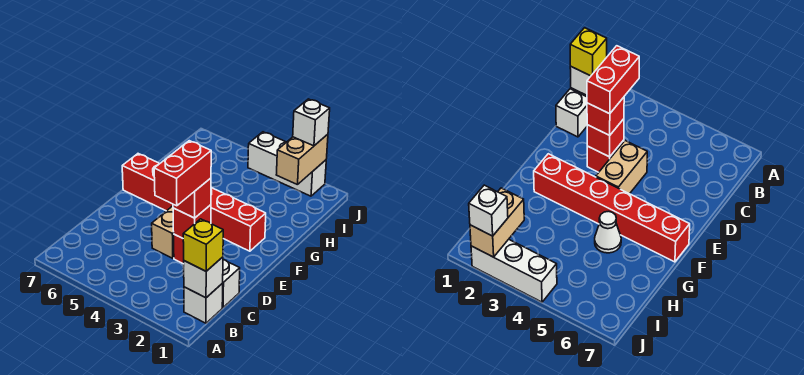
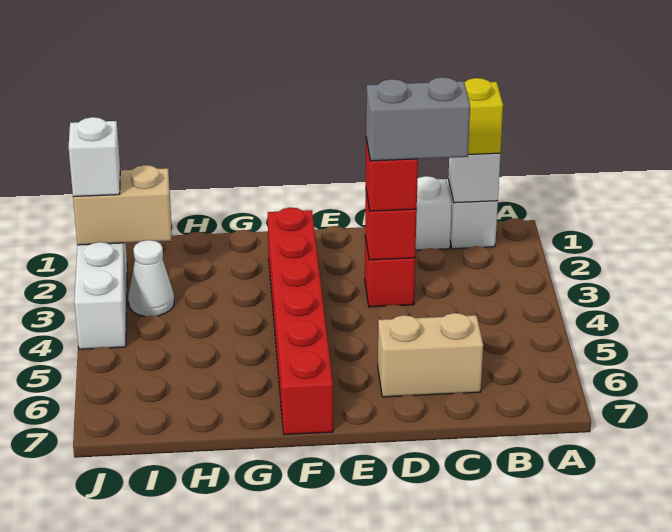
red brick C3:D3 level 4 -> grey brick C3:D3 level 4
tan brick D4:E4 level 1 -> tan brick C6:D6 level 1
white cone G5 level 1 -> white cone I3 level 1

